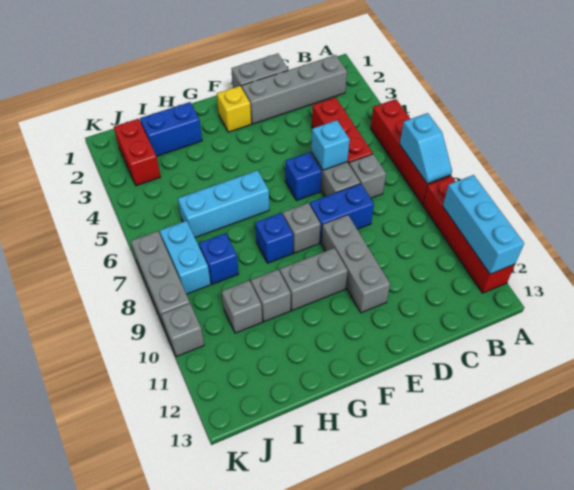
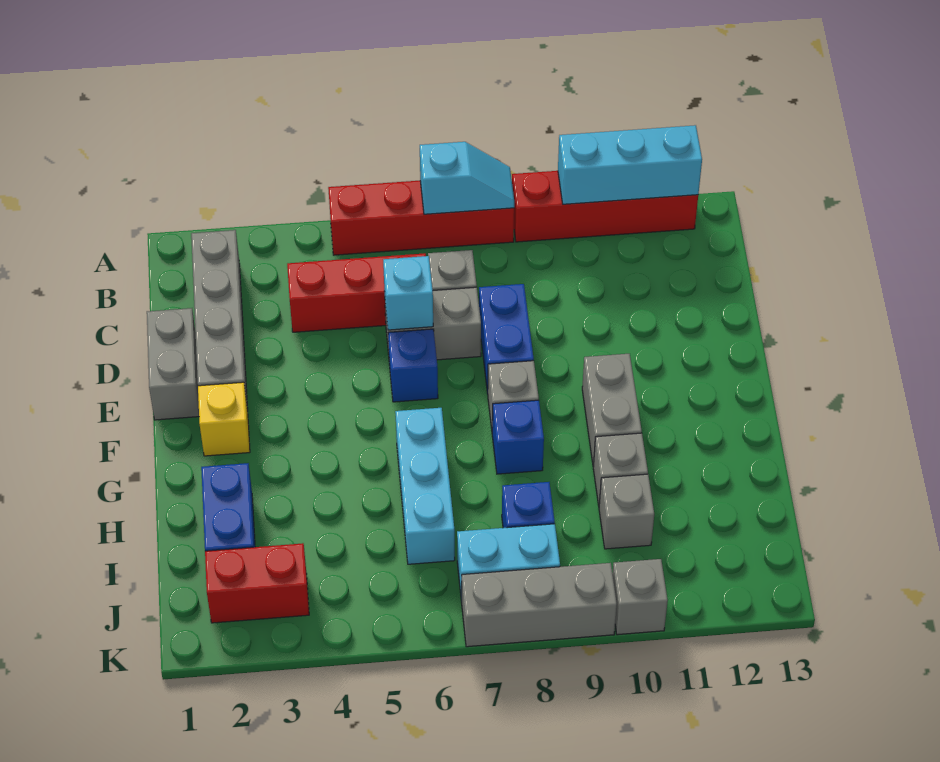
grey brick E9:E11 level 1 -> none

